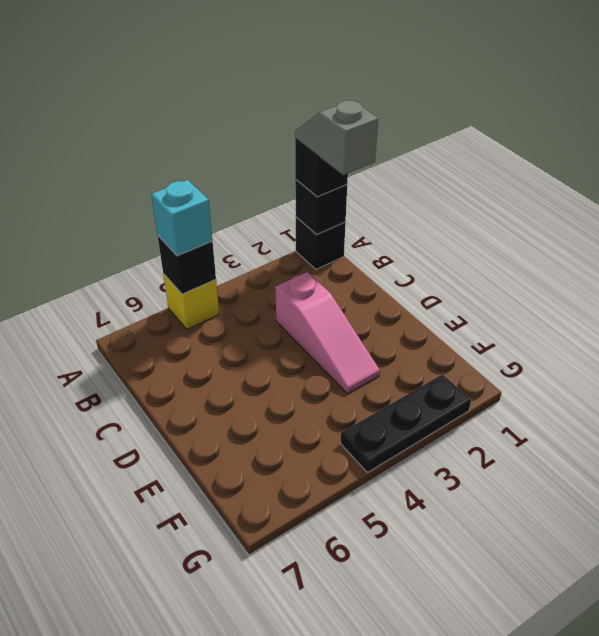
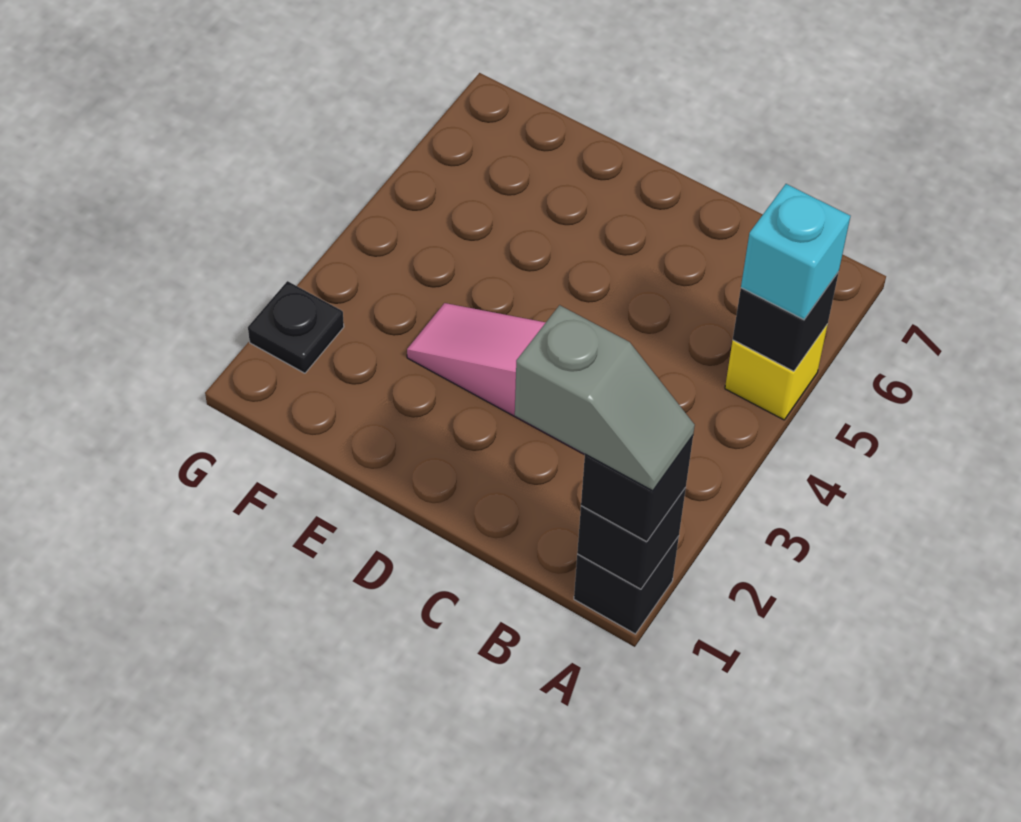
black plate G2:G4 level 1 -> black plate G2 level 1

